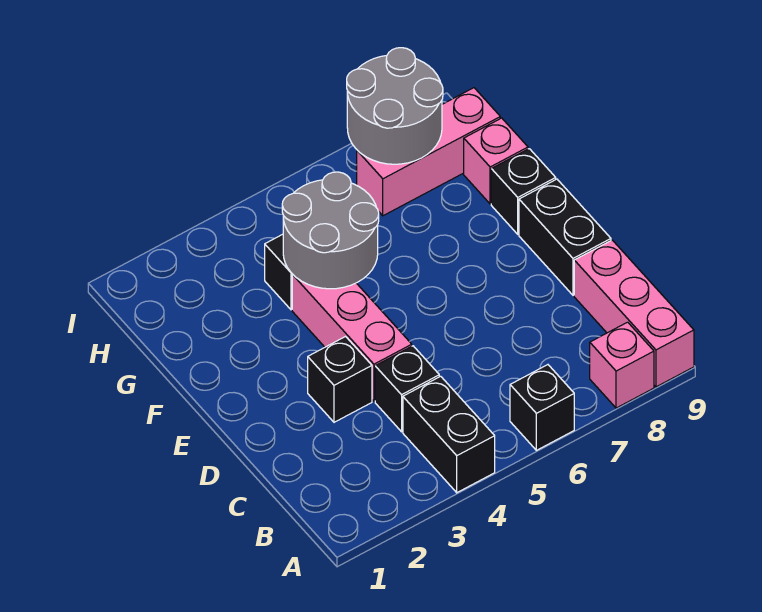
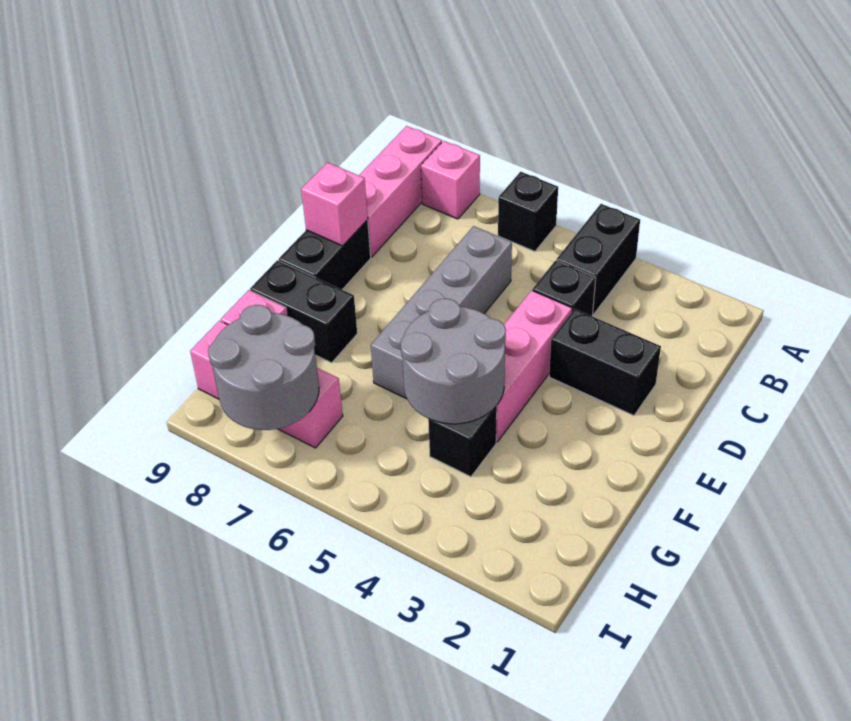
none -> grey brick C6:F6 level 1
black brick D3 level 1 -> black brick D2:D3 level 1
none -> pink brick D9 level 2
black brick F9 level 1 -> black brick F8:F9 level 1

